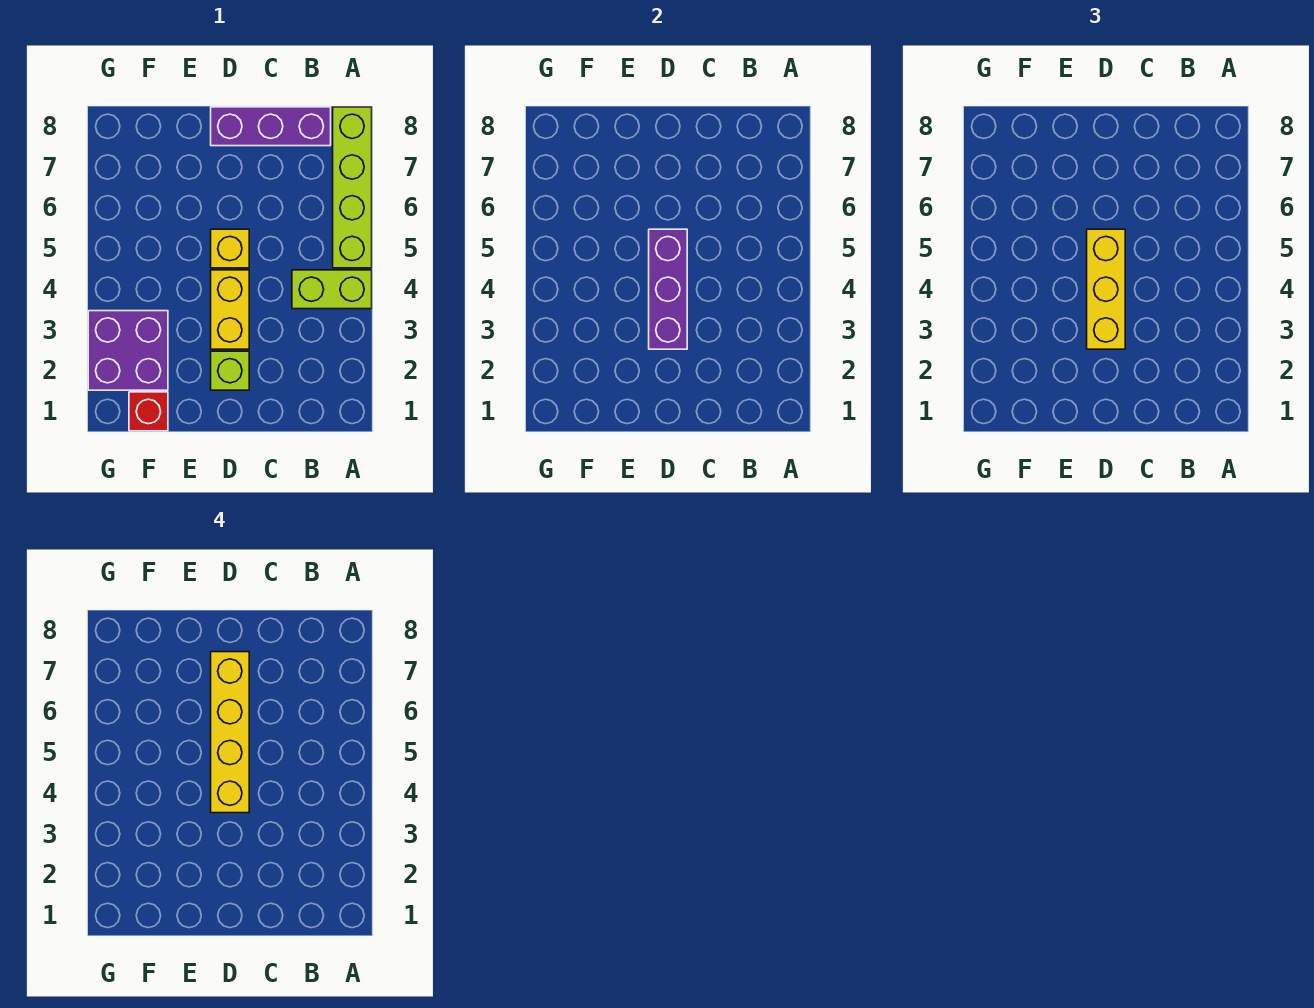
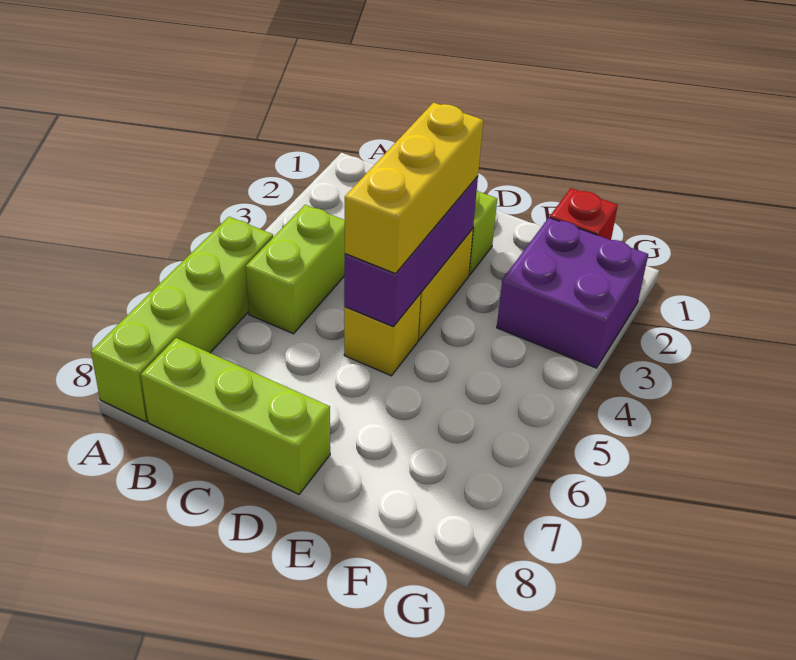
lime brick A4:B4 level 1 -> lime brick B4:B5 level 1
purple brick B8:D8 level 1 -> lime brick B8:D8 level 1
yellow brick D4:D7 level 4 -> none

